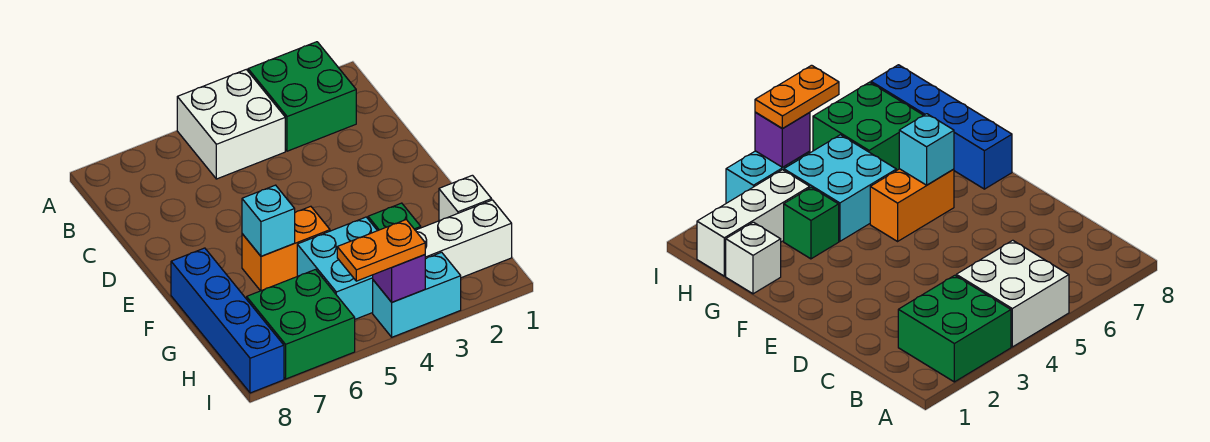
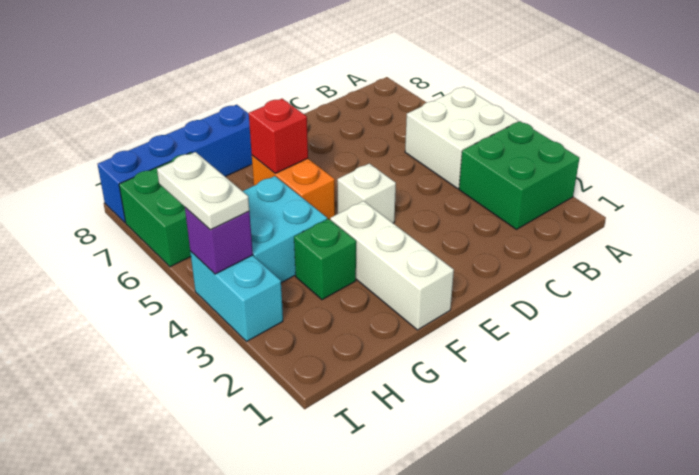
cyan brick F6 level 2 -> red brick F6 level 2
white brick G1 level 1 -> white brick E4 level 1
white brick H1:H3 level 1 -> white brick F1:F3 level 1
orange plate I4:I5 level 3 -> white plate I4:I5 level 3

